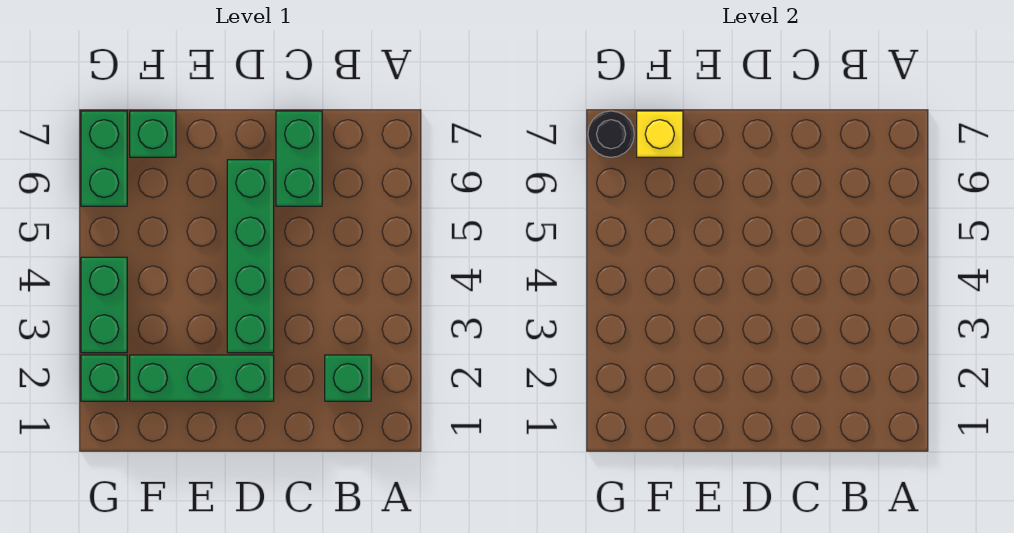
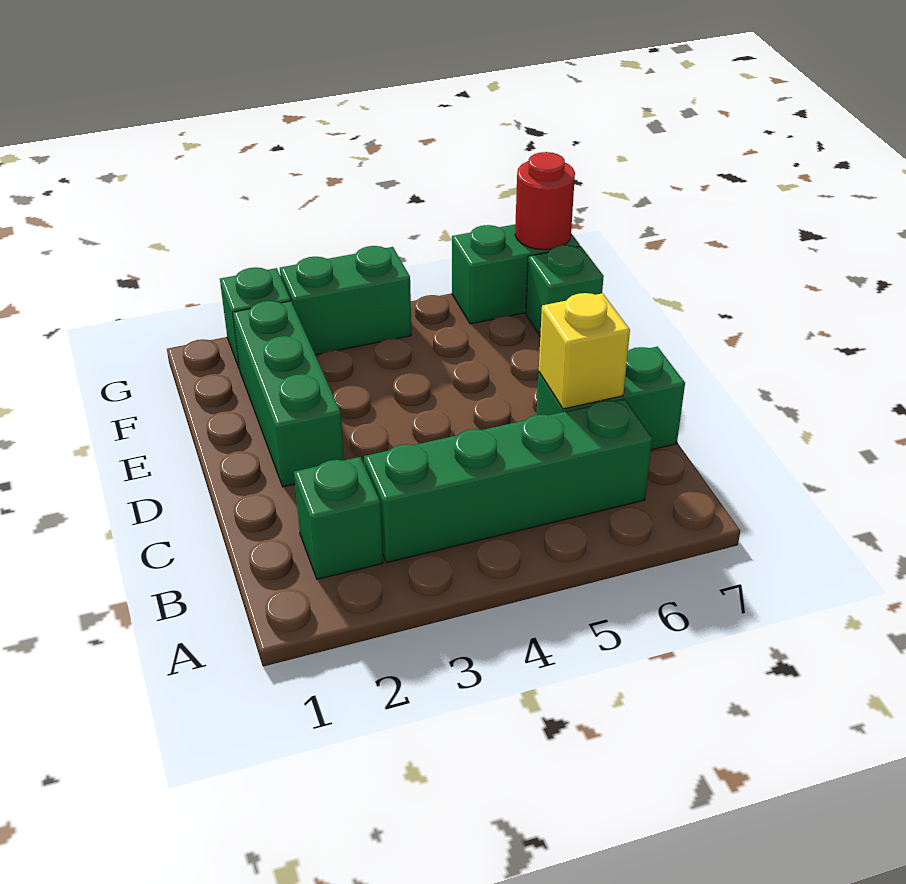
green brick D3:D6 level 1 -> green brick B3:B6 level 1
yellow brick F7 level 2 -> yellow brick C6 level 2
black round brick G7 level 2 -> red round brick G7 level 2

